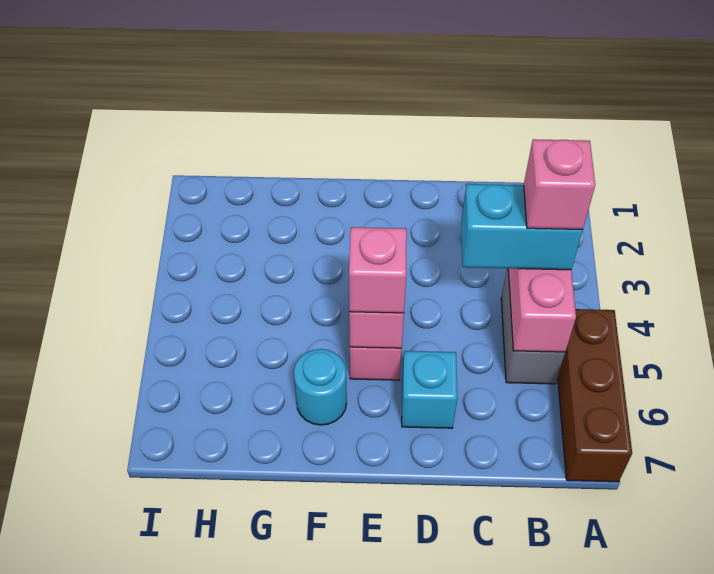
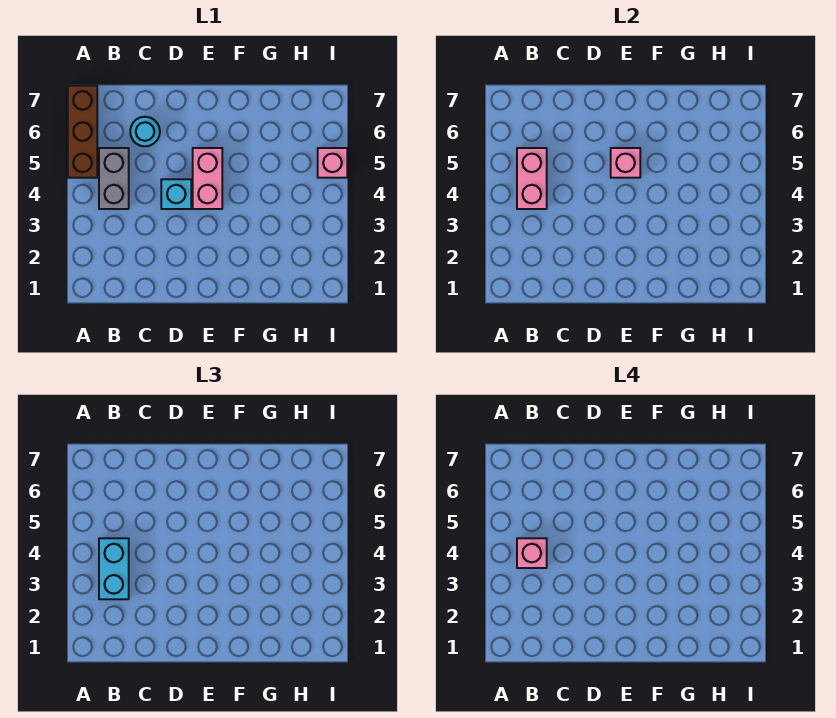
cyan brick B4:C4 level 3 -> cyan brick B3:B4 level 3
cyan brick D6 level 1 -> cyan brick D4 level 1
pink brick E5 level 3 -> pink brick I5 level 1
cyan round brick F6 level 1 -> cyan round brick C6 level 1

